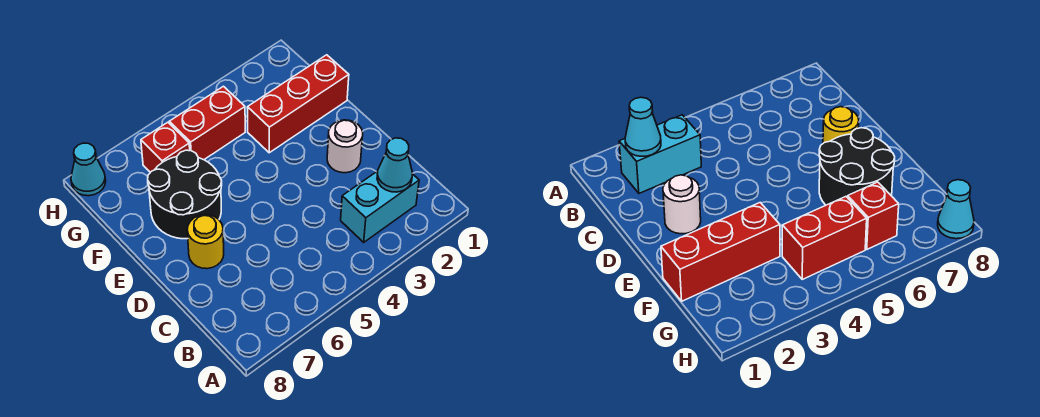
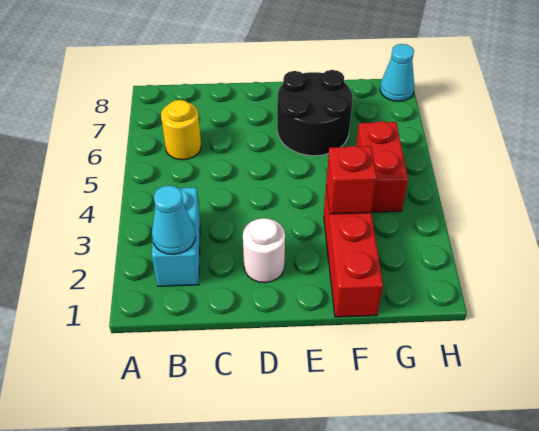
yellow round brick D7 level 1 -> yellow round brick B6 level 1
red brick G6 level 1 -> red brick F3 level 2

